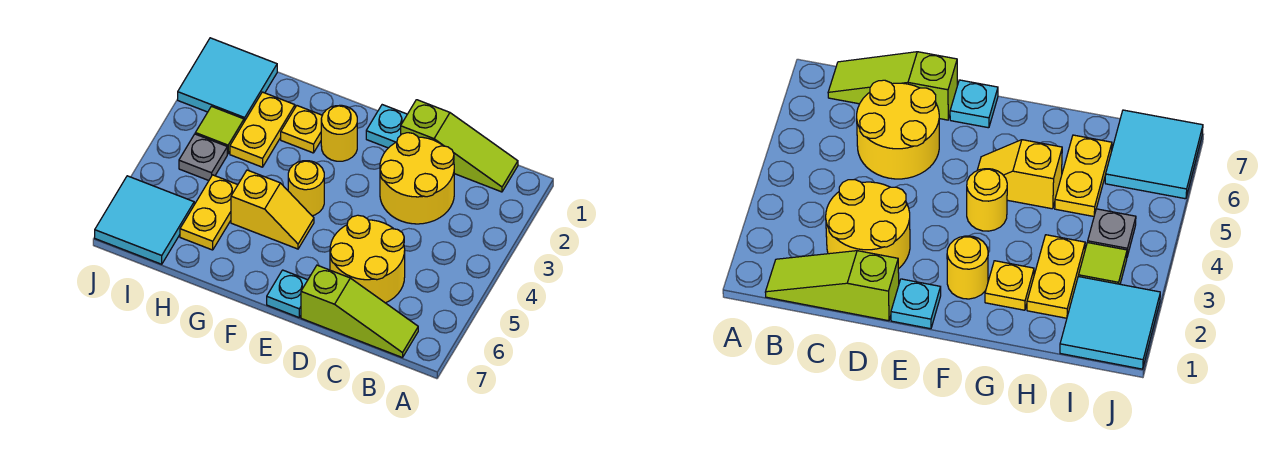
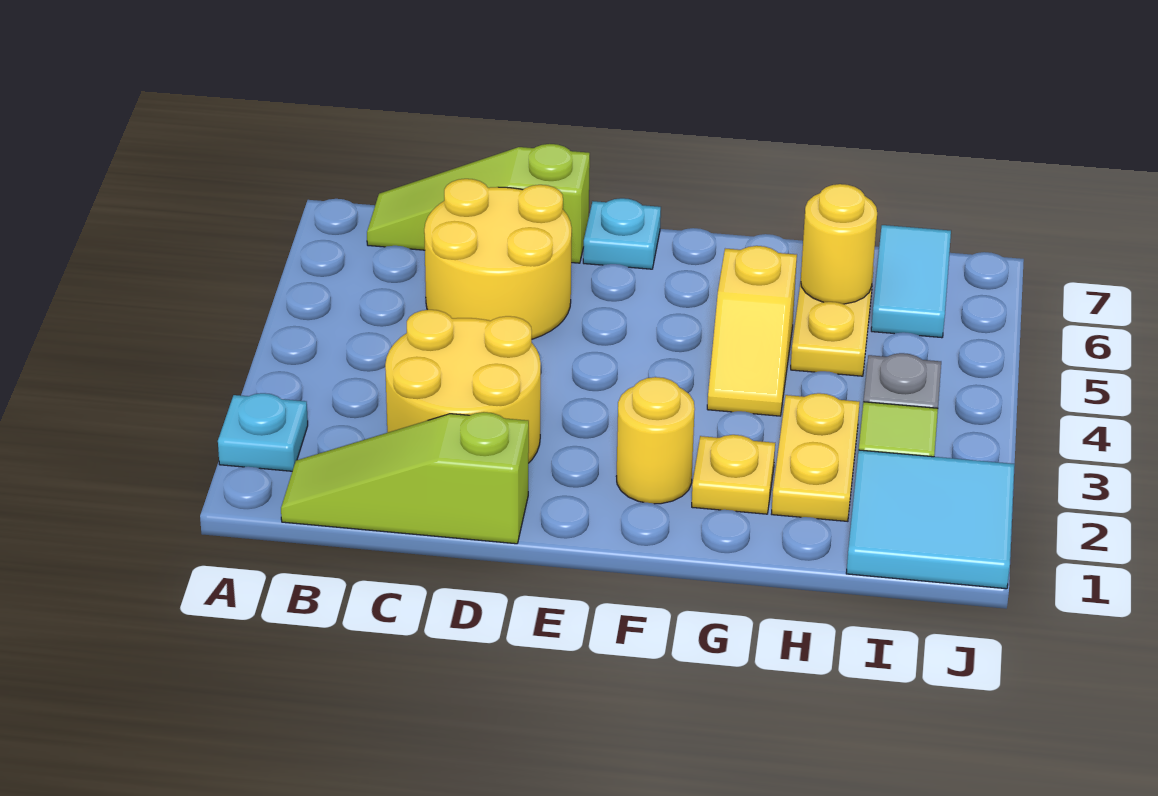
cyan plate E1 level 1 -> cyan plate A2 level 1
yellow round brick F4 level 1 -> yellow round brick H6 level 2
yellow slope F5:G5 level 1 top G -> yellow slope G4:G5 level 1 top 5
cyan tile I6:J7 level 1 -> cyan tile I6:I7 level 1

